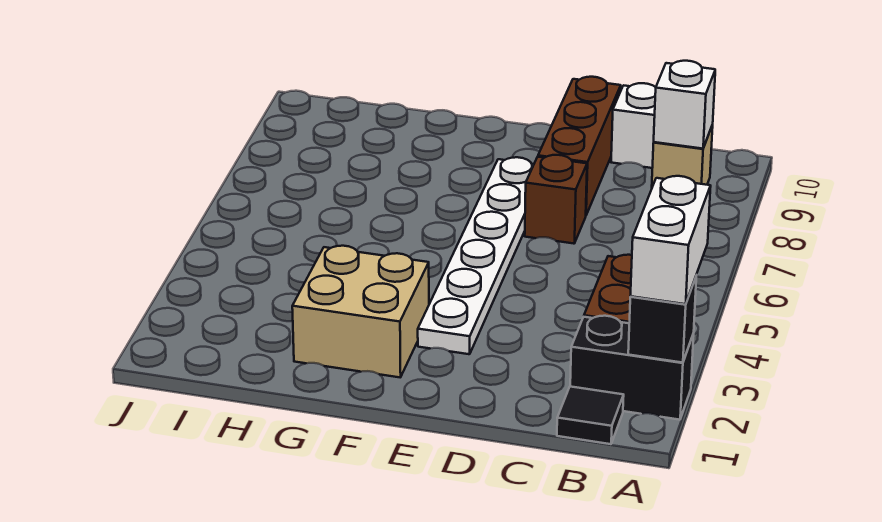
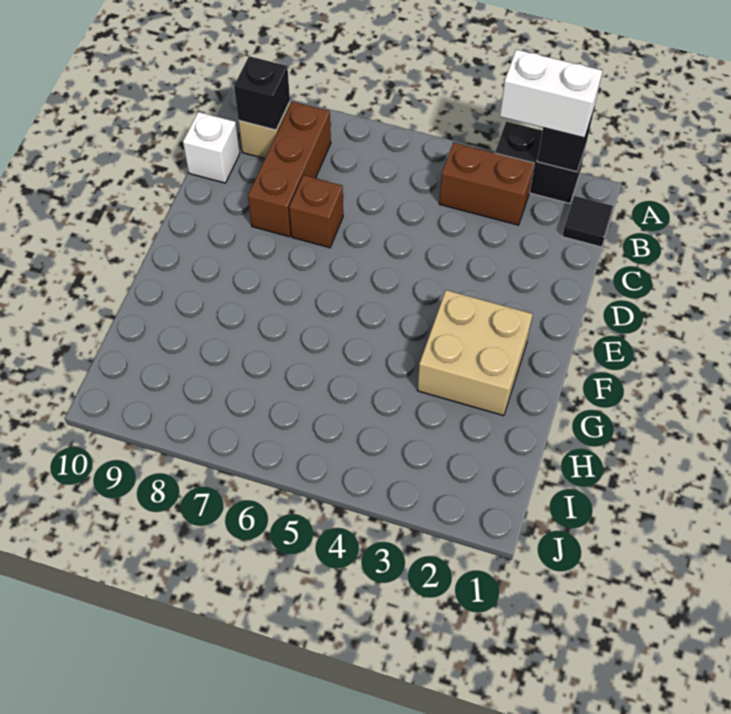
black brick A2:B2 level 1 -> black brick A2:A3 level 1
white brick B9 level 2 -> black brick B9 level 2
brown brick D8:D10 level 1 -> brown brick B8:D8 level 1
white plate E3:E8 level 1 -> none

